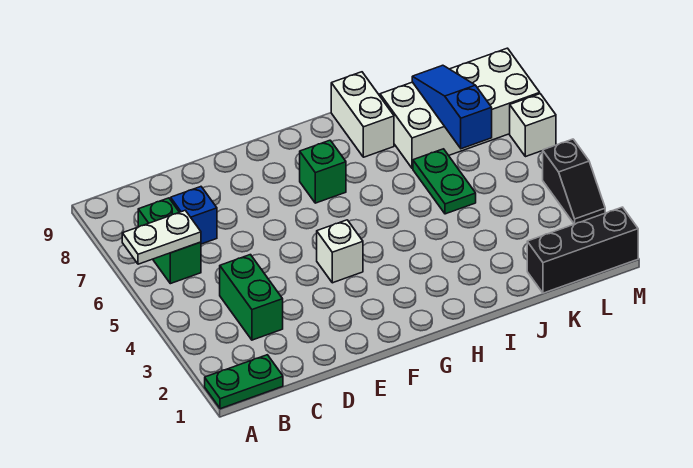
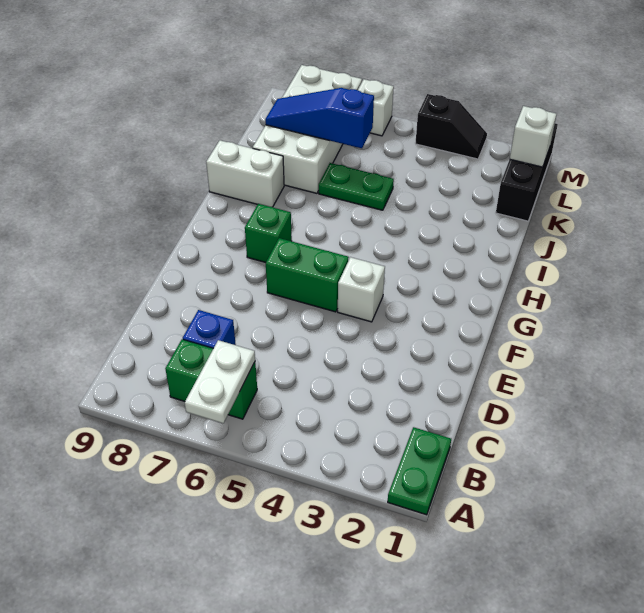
green brick C3:C4 level 1 -> green brick F5:F6 level 1
none -> white brick L1 level 2

